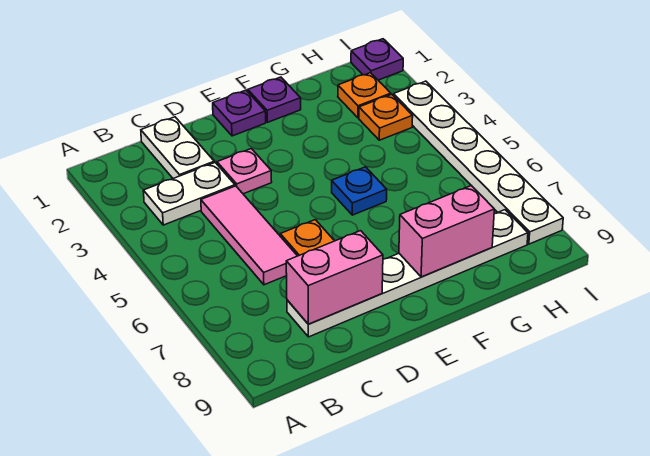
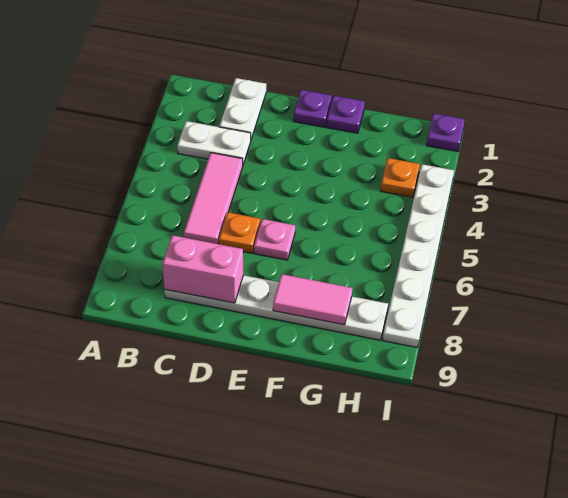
pink plate D3 level 1 -> pink plate E6 level 1
blue plate F5 level 1 -> none
pink brick F8:G8 level 2 -> pink tile F8:G8 level 2
orange plate H2 level 1 -> none

